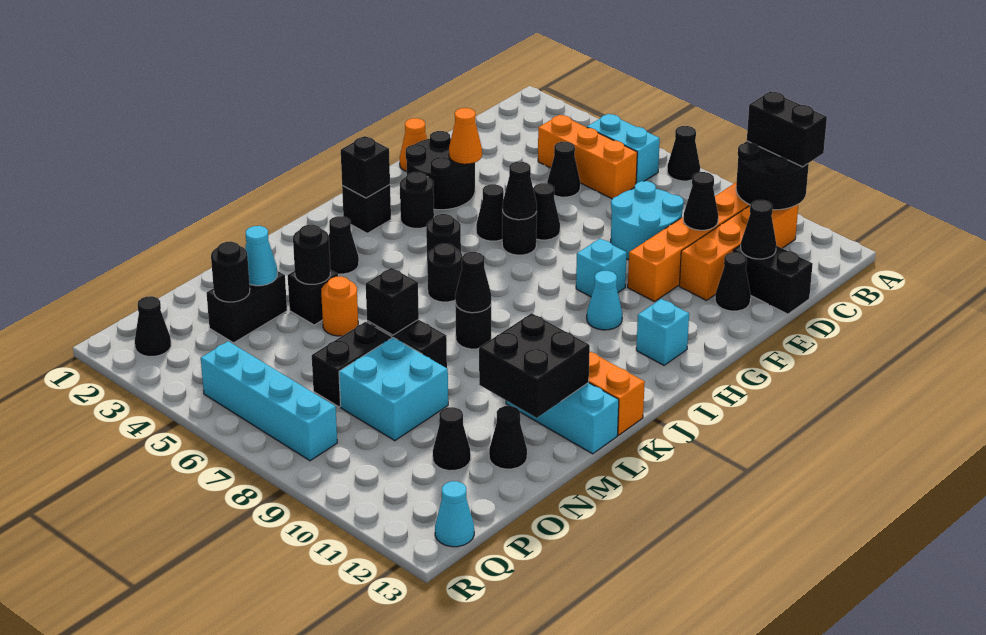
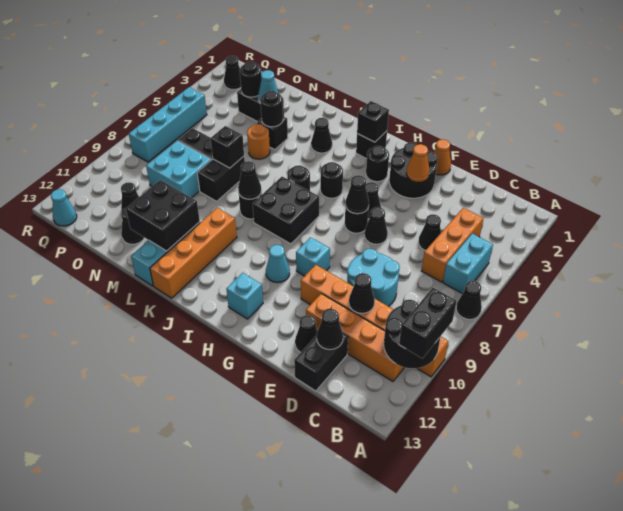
none -> black brick I7:J8 level 1

